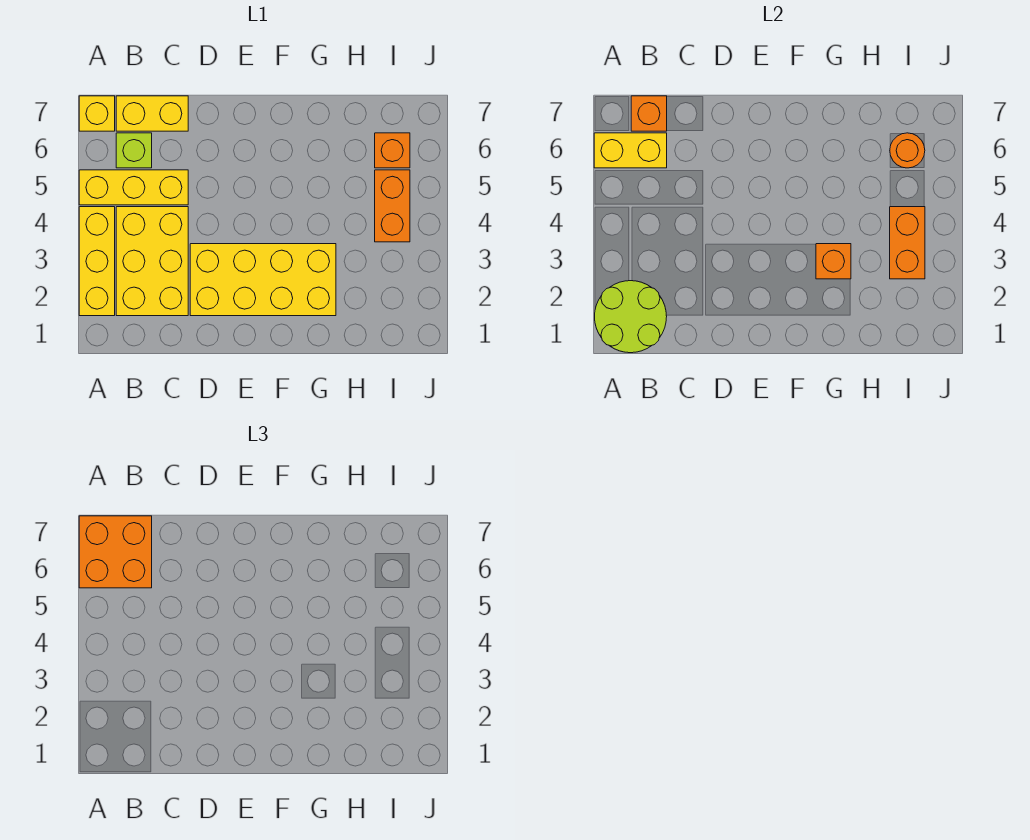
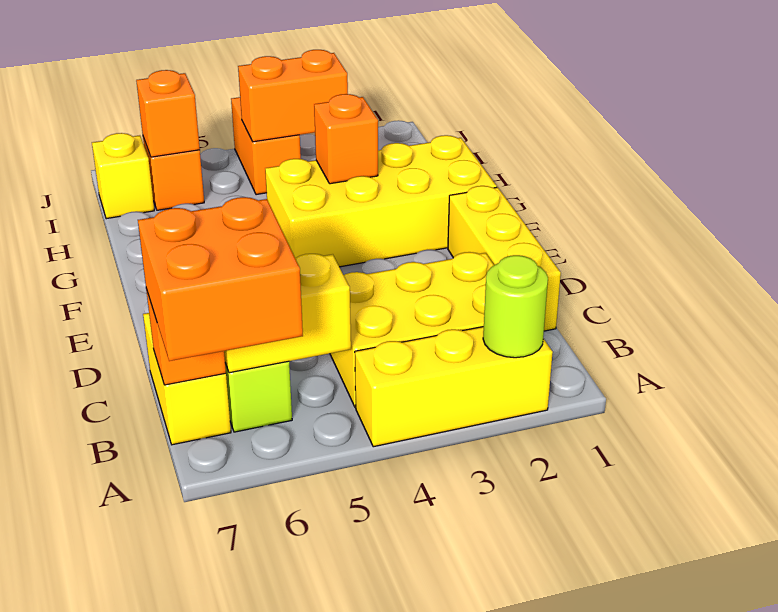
lime round brick A1:B2 level 2 -> lime round brick A2 level 2
yellow brick A5:C5 level 1 -> yellow brick C1:E1 level 1
yellow brick A6:B6 level 2 -> yellow brick B5:B6 level 2
yellow brick A7 level 1 -> yellow brick I7 level 1
yellow brick D2:G3 level 1 -> yellow brick F1:G4 level 1
orange brick I4:I5 level 1 -> orange brick I4:J4 level 1
orange round brick I6 level 2 -> orange brick I6 level 2

